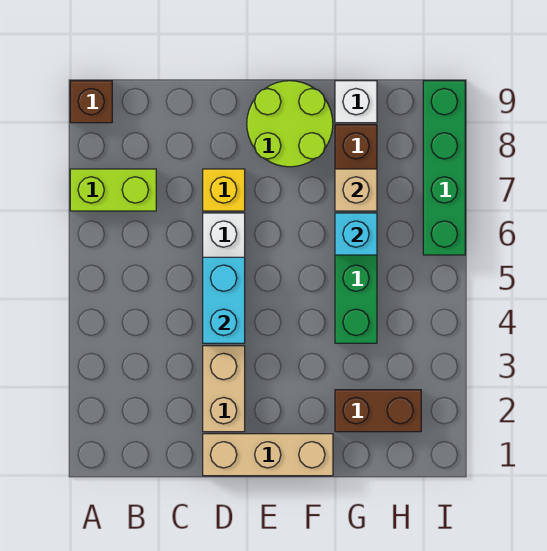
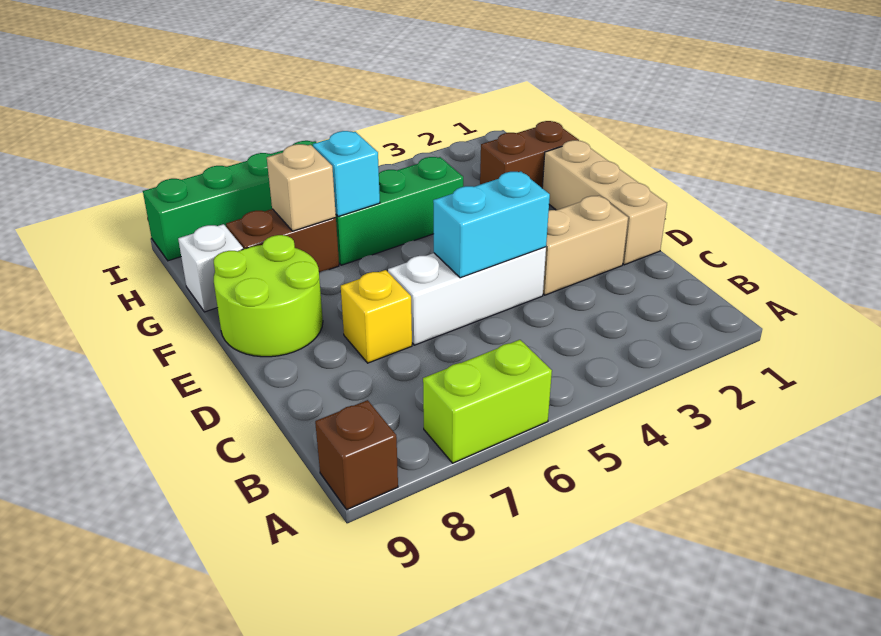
lime brick A7:B7 level 1 -> lime brick A6:A7 level 1
brown brick G2:H2 level 1 -> brown brick G1:G2 level 1

